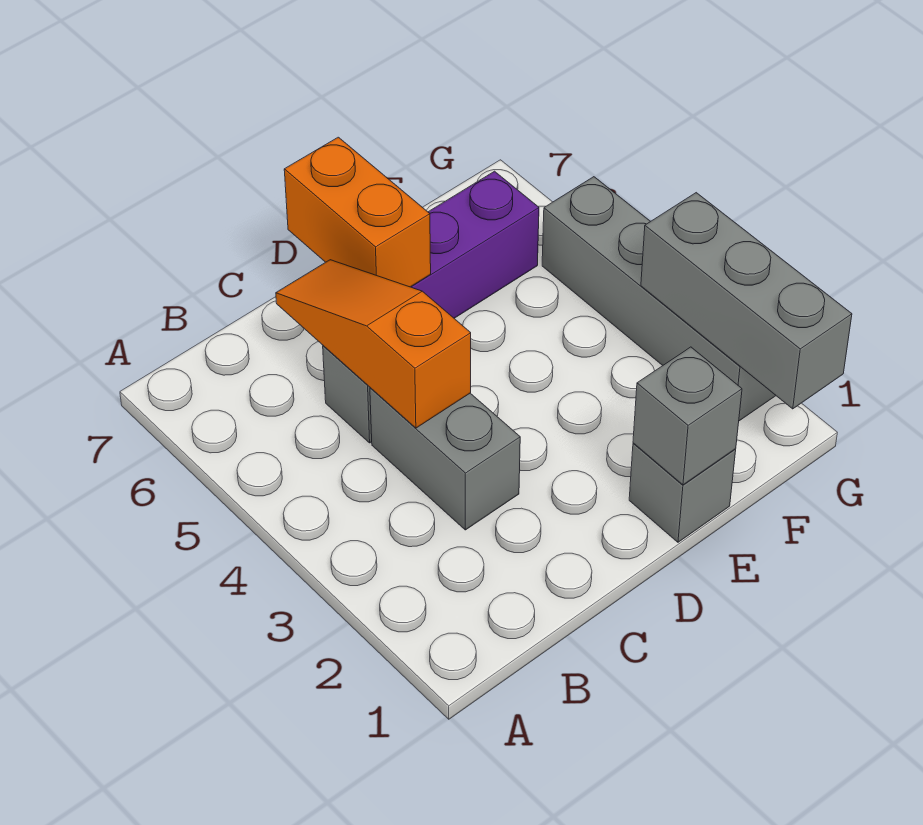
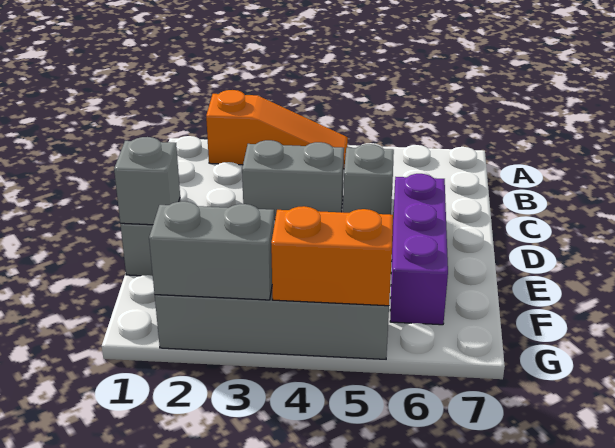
orange slope C4:C6 level 2 top 4 -> orange slope A2:A4 level 1 top 2
orange brick D6:D7 level 2 -> orange brick G4:G5 level 2
grey brick G1:G3 level 2 -> grey brick G2:G3 level 2

